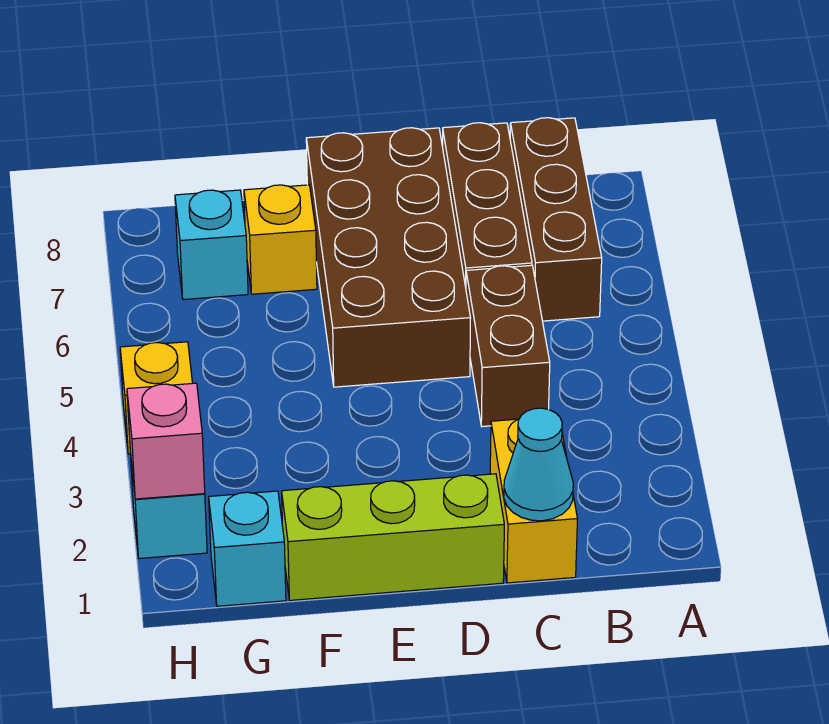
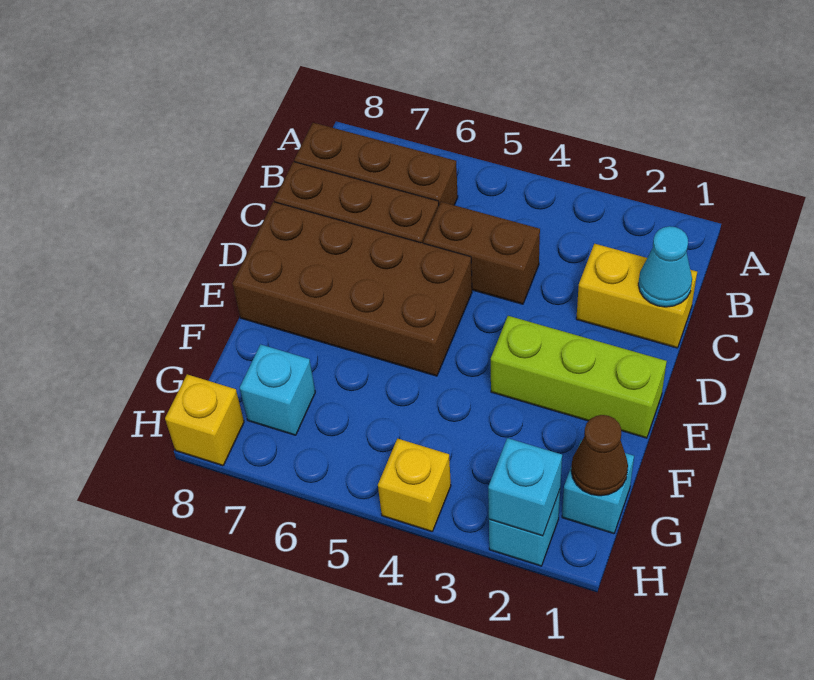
lime brick D1:F1 level 1 -> lime brick E1:E3 level 1
yellow brick F7 level 1 -> yellow brick H8 level 1
none -> brown cone G1 level 2
pink brick H2 level 2 -> cyan brick H2 level 2

